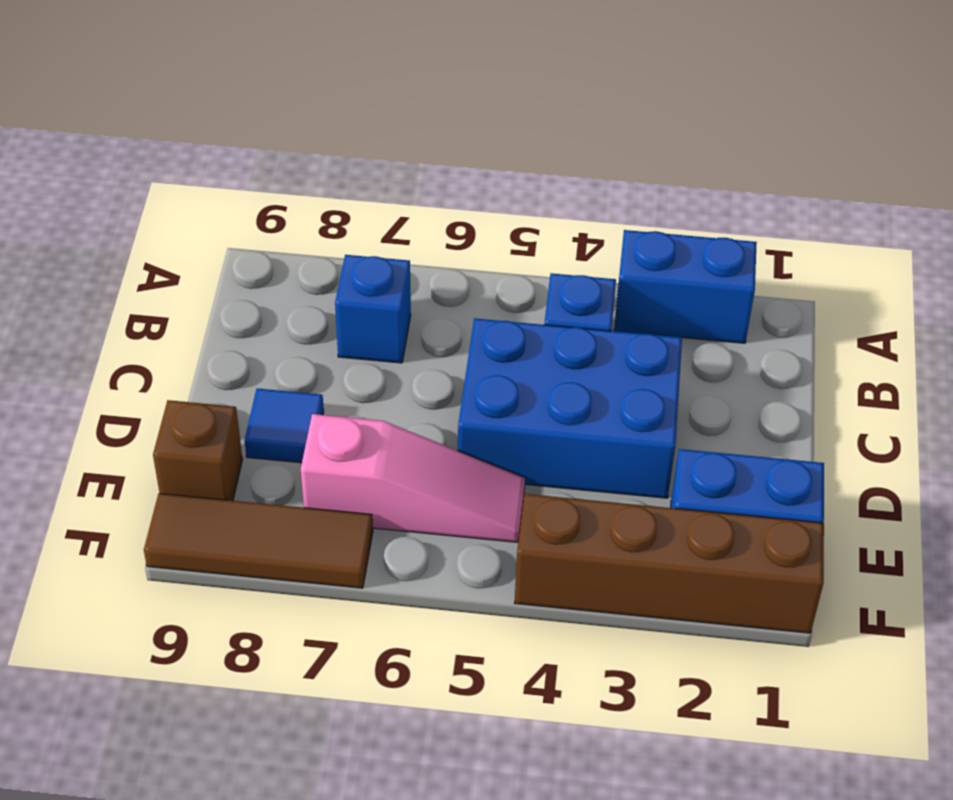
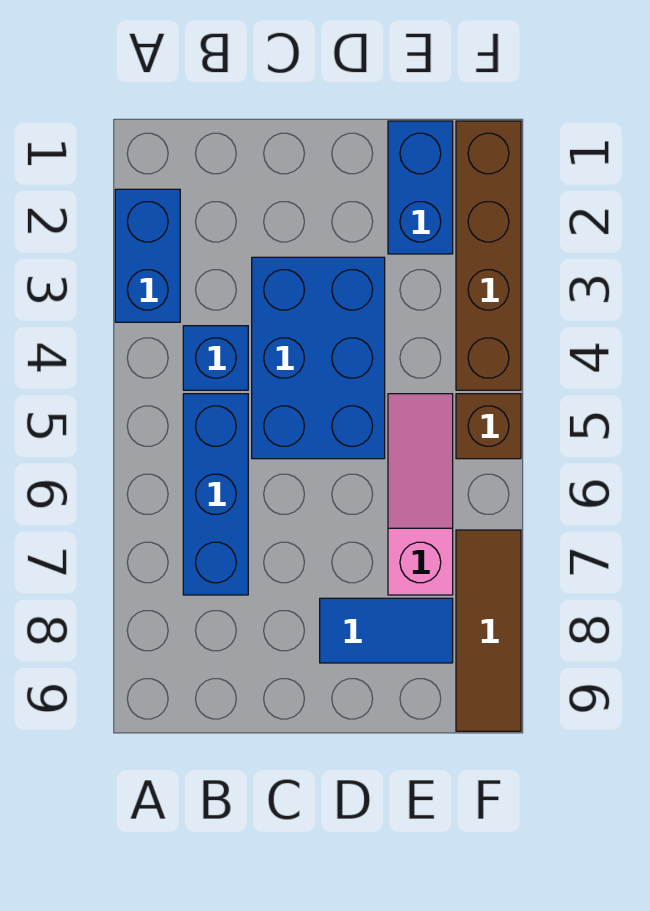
blue brick B7 level 1 -> blue brick B5:B7 level 1
blue tile D8 level 1 -> blue tile D8:E8 level 1
brown brick E9 level 1 -> brown brick F5 level 1

